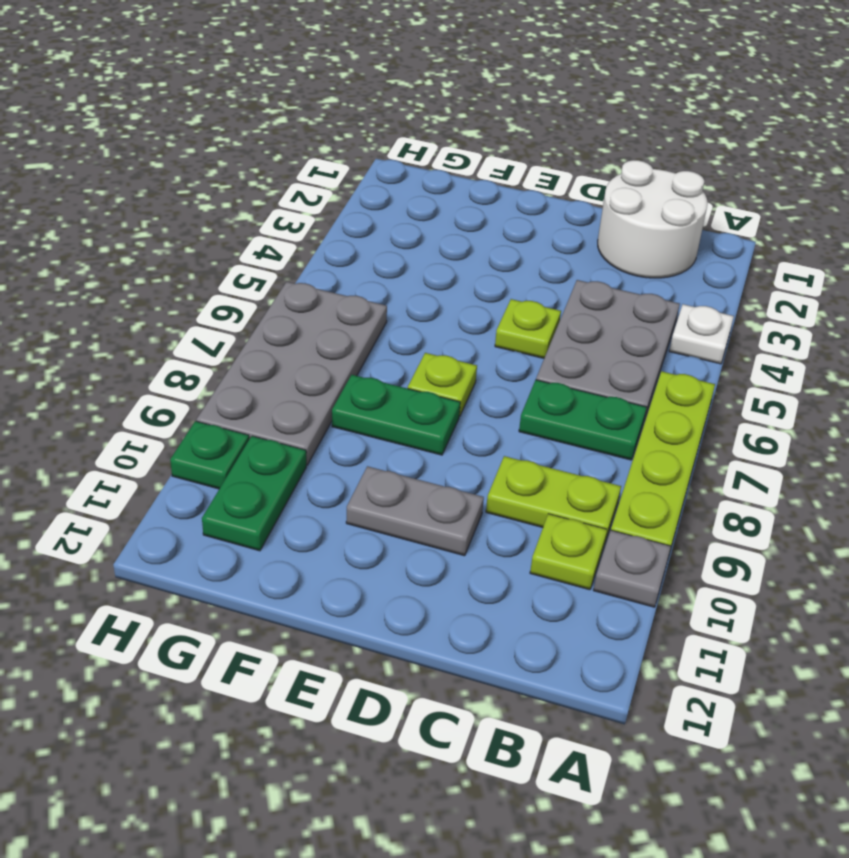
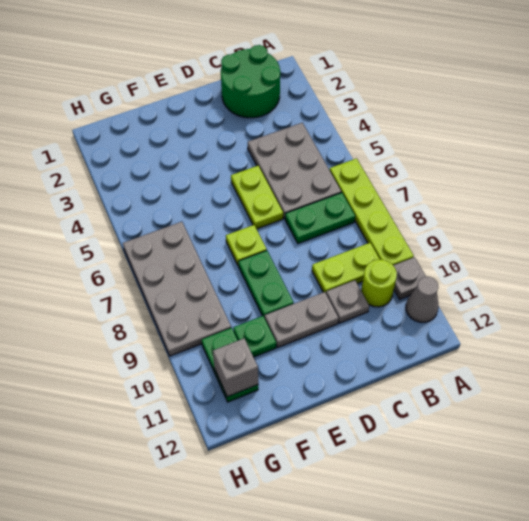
white plate A4 level 1 -> none
none -> grey cone A11 level 1
white round brick B1:C2 level 1 -> green round brick B1:C2 level 1
lime plate B10 level 1 -> lime round brick B10 level 1
none -> grey plate C10 level 1
lime plate D5 level 1 -> lime plate D5:D6 level 1
green plate E8:F8 level 1 -> green plate E8:E9 level 1
none -> grey brick G11 level 2
green plate H10 level 1 -> green plate F10 level 1

